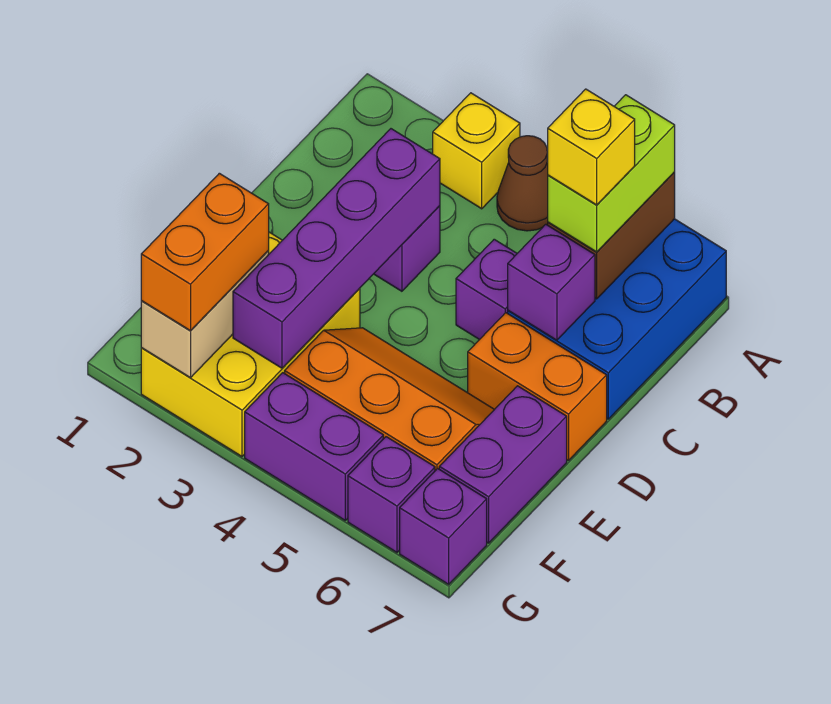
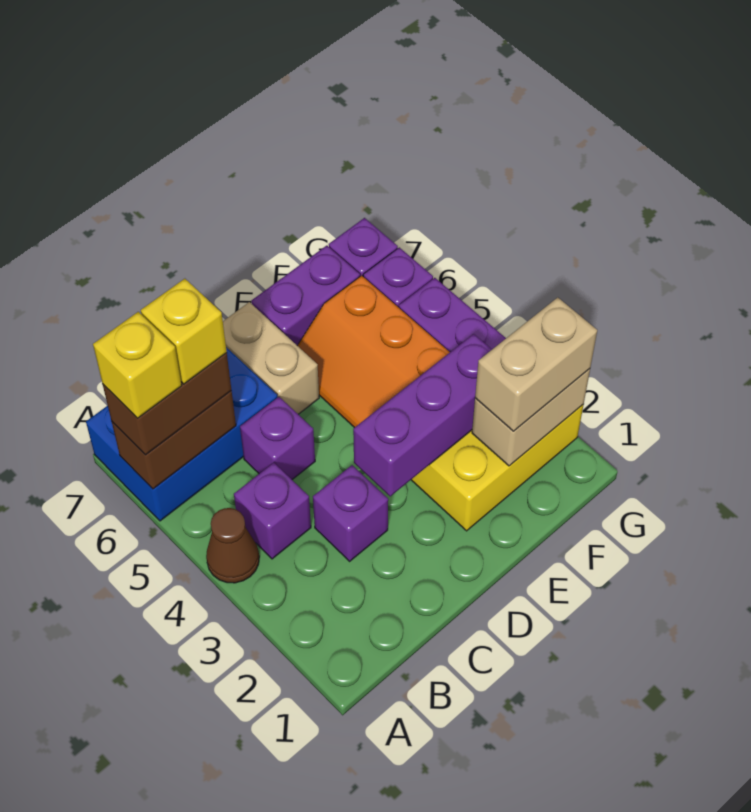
yellow brick A3 level 1 -> yellow brick A6 level 4
lime brick A6:B6 level 3 -> brown brick A6:B6 level 3
purple brick C3:F3 level 2 -> purple brick D3:F3 level 2
purple brick C6 level 2 -> purple brick B4 level 1
orange brick D6:D7 level 1 -> tan brick D6:D7 level 1
orange brick F2:G2 level 3 -> tan brick F2:G2 level 3

